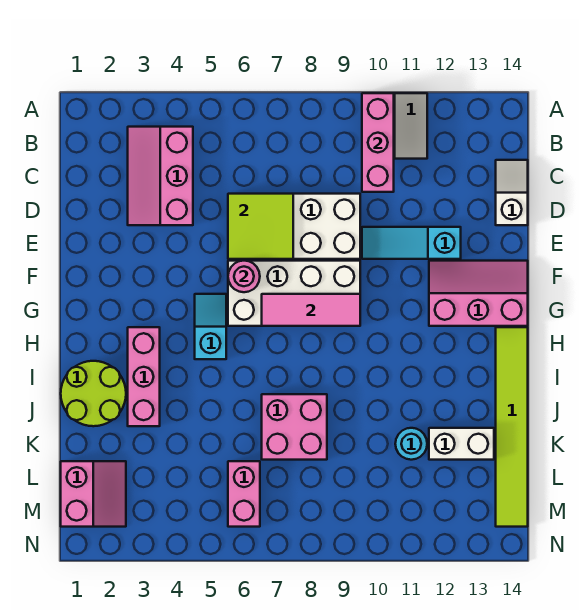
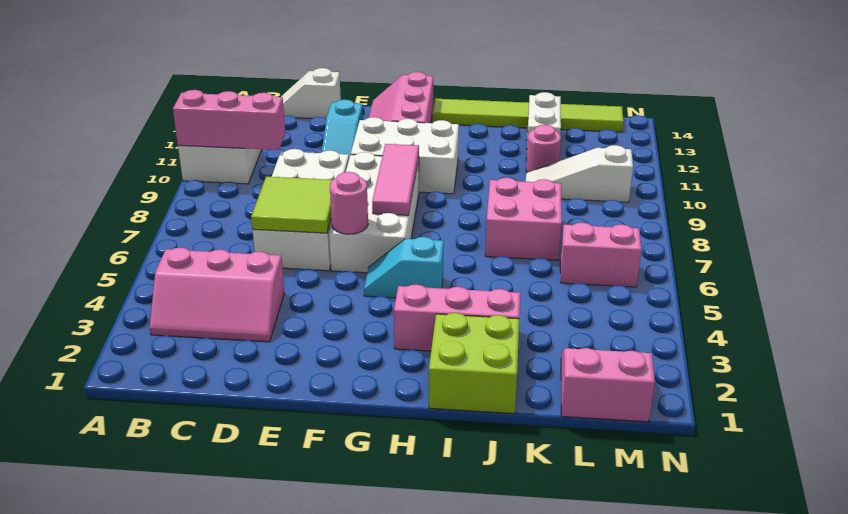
none -> white brick F10:H11 level 1
lime round brick I1:J2 level 1 -> lime brick I1:J2 level 1
none -> white slope K10:M10 level 1 top M
cyan round brick K11 level 1 -> pink round brick K11 level 1

